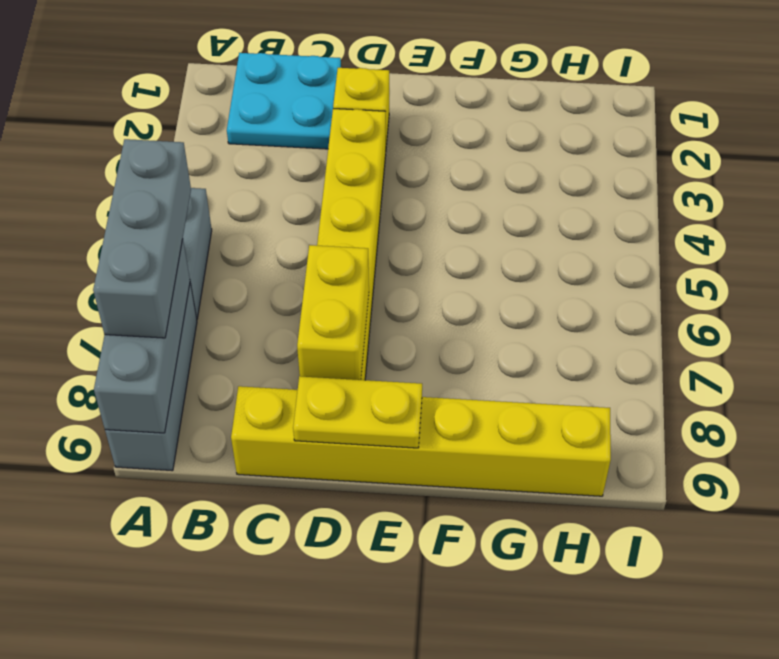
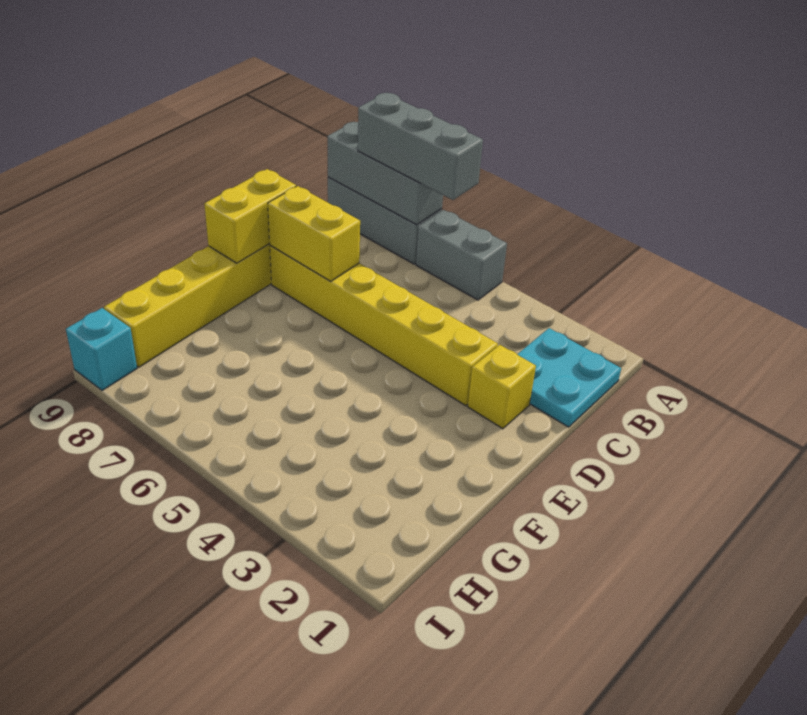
yellow plate D9:E9 level 2 -> yellow brick D9:E9 level 2
none -> cyan brick I9 level 1

